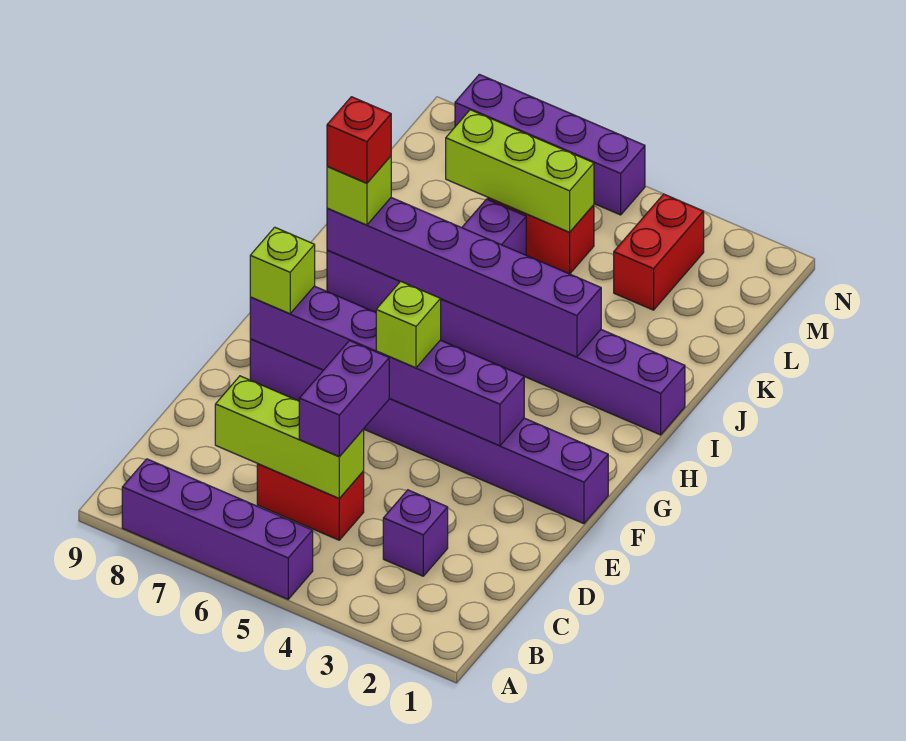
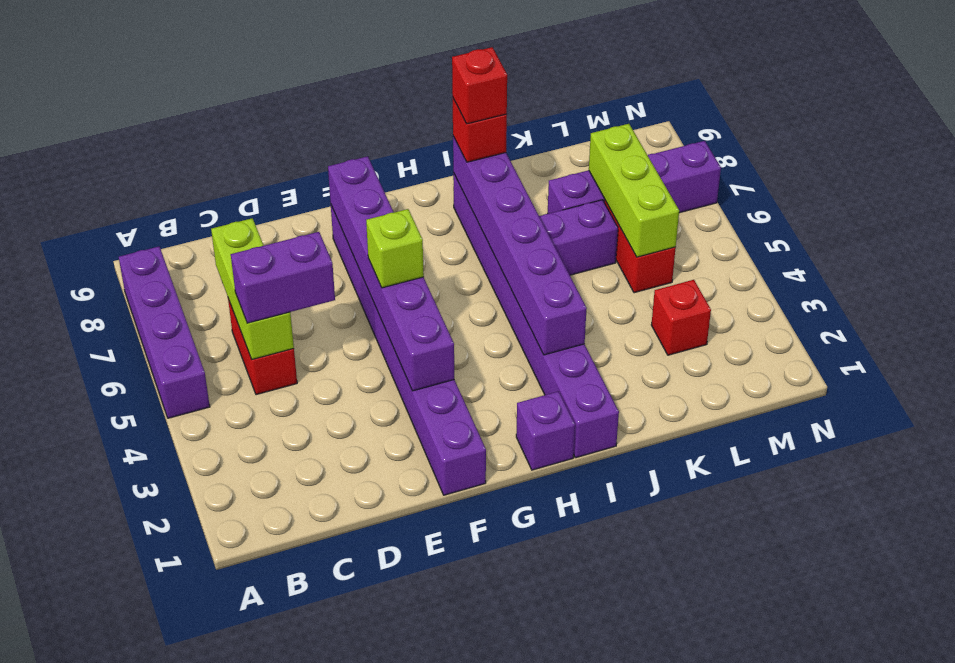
purple brick C3 level 1 -> purple brick H1 level 1
lime brick F8 level 3 -> none
lime brick I8 level 3 -> red brick I8 level 3
red brick L3:M3 level 1 -> red brick L3 level 1
purple brick N5:N8 level 1 -> purple brick K7:N7 level 1

